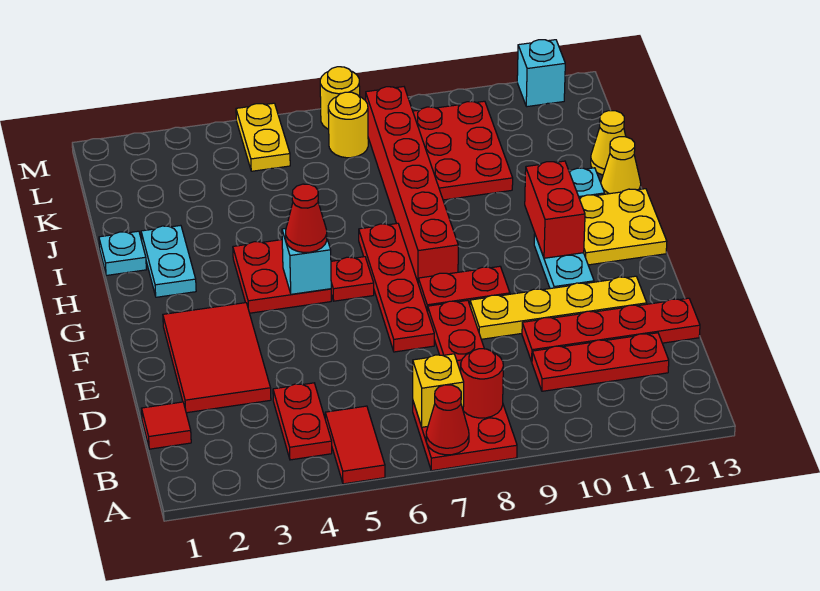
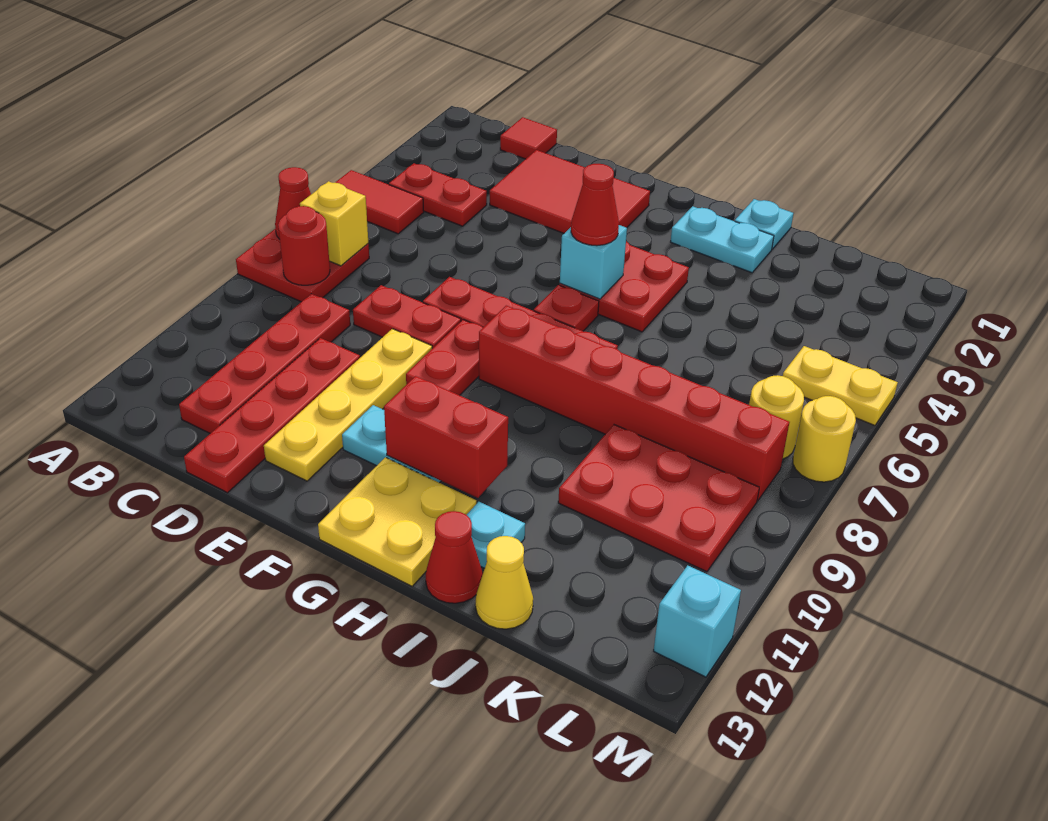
red plate C10:C12 level 1 -> red plate C9:C12 level 1
yellow cone I13 level 1 -> red cone I13 level 1

